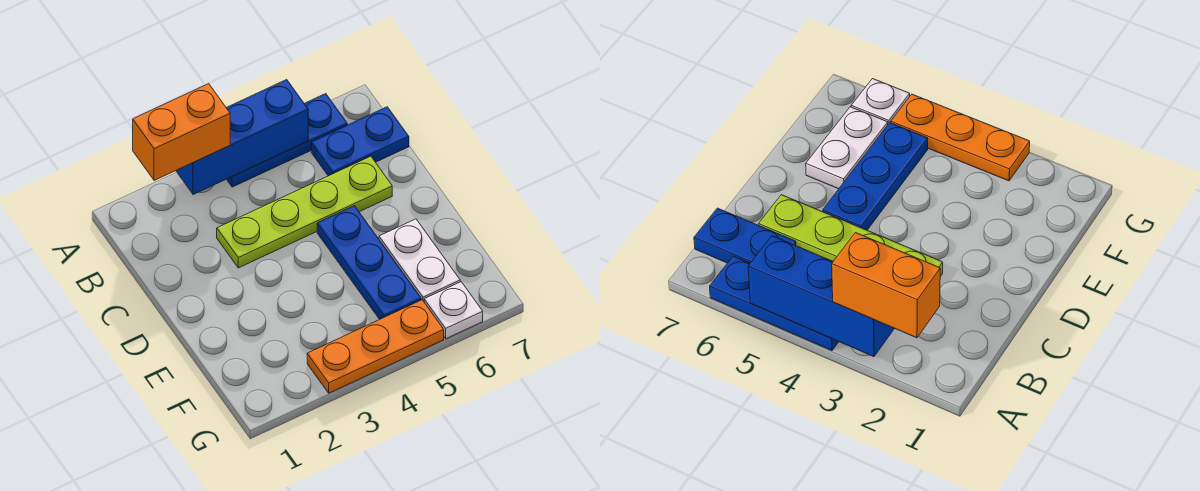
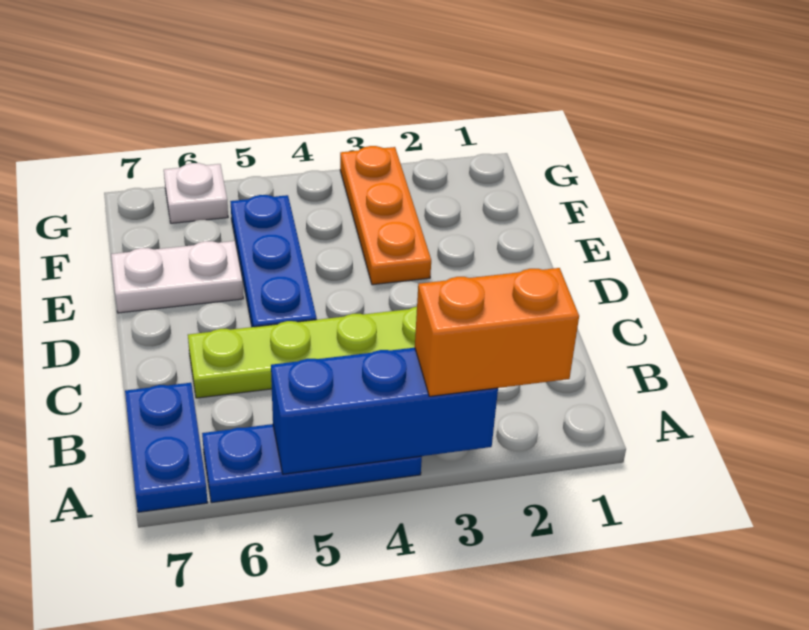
blue plate B6:B7 level 1 -> blue plate A7:B7 level 1
white plate E6:F6 level 1 -> white plate E6:E7 level 1
orange plate G3:G5 level 1 -> orange plate E3:G3 level 1

